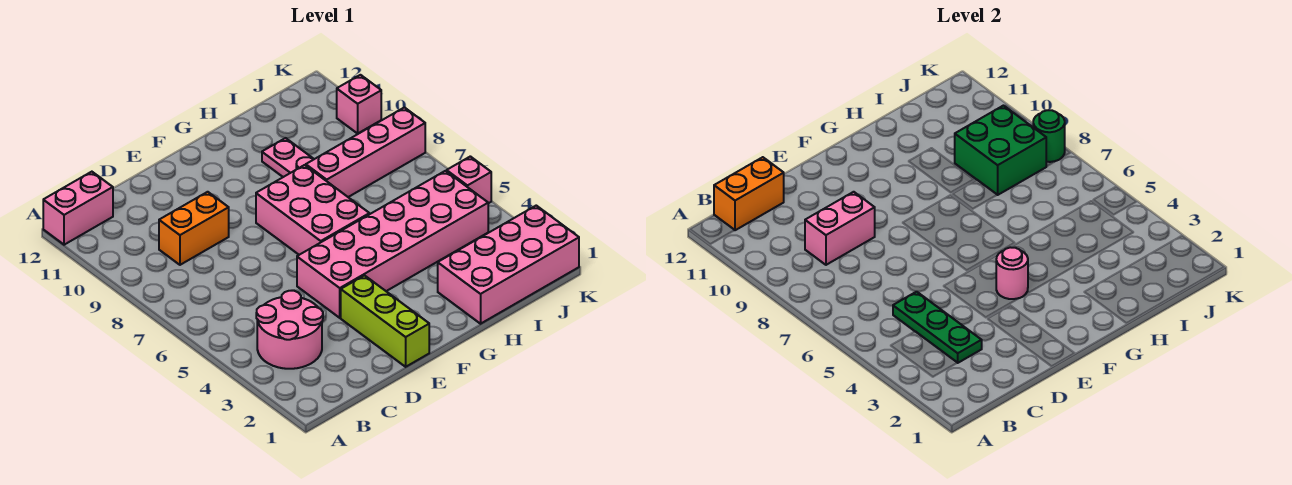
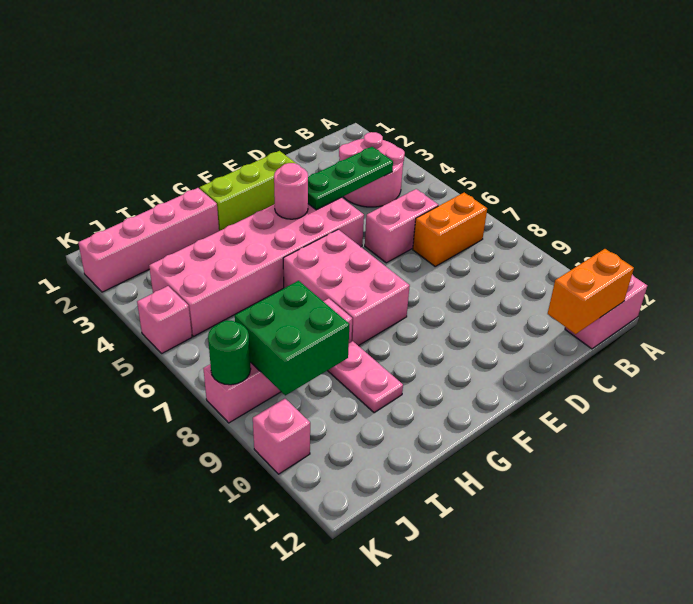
green plate C3:C5 level 2 -> green plate C4:E4 level 2
orange brick C9:D9 level 1 -> orange brick B7:C7 level 1
pink brick C9:D9 level 2 -> pink brick C6:D6 level 1
lime brick E1:E3 level 1 -> lime brick E2:G2 level 1
pink brick H1:K2 level 1 -> pink brick H2:K2 level 1

